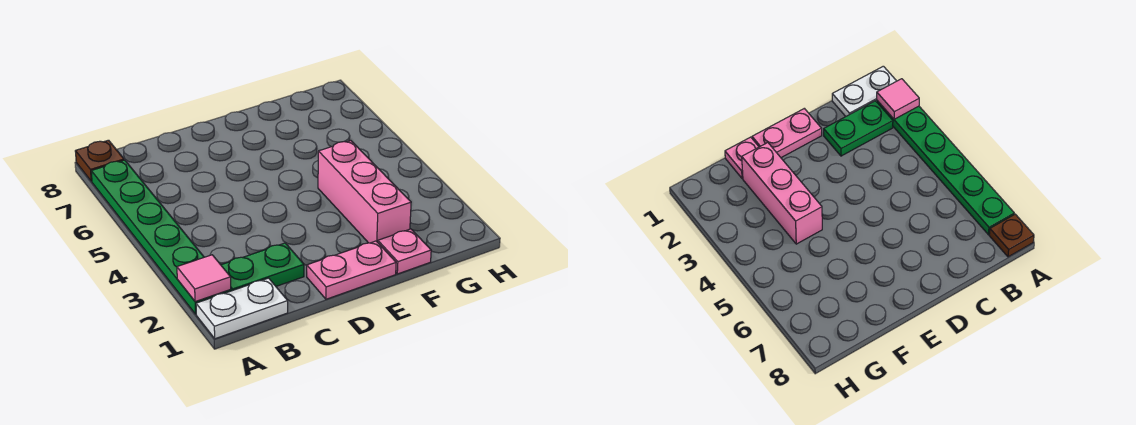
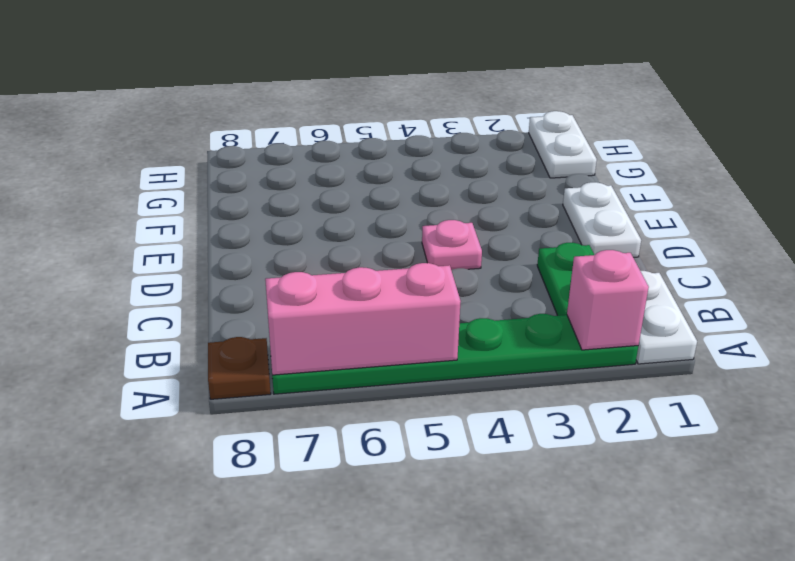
pink tile A2 level 2 -> pink brick A2 level 2
pink plate D1:E1 level 1 -> white plate D1:E1 level 1
pink plate F1 level 1 -> pink plate D4 level 1
pink brick F2:F4 level 1 -> pink brick A5:A7 level 2
none -> white plate G1:H1 level 1

